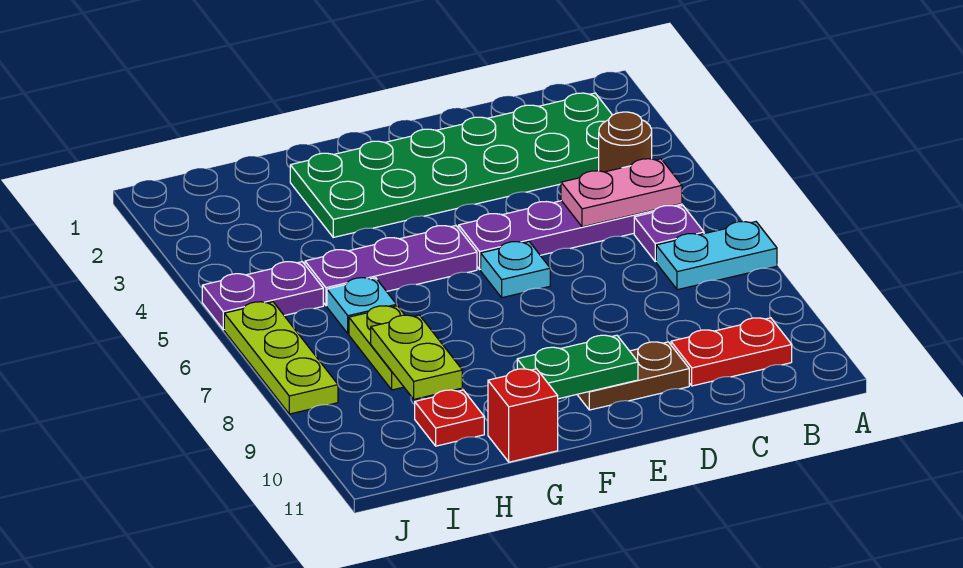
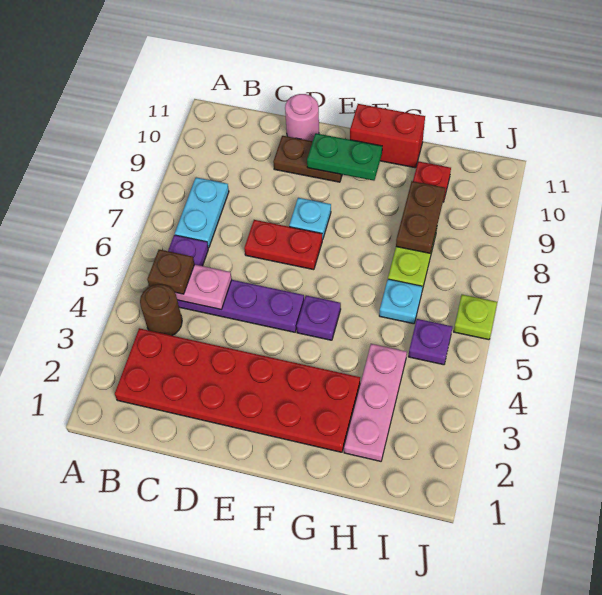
cyan plate A7:B7 level 1 -> cyan plate B7:B8 level 1
green plate B2:G3 level 1 -> red plate B2:G3 level 1
none -> brown plate B5 level 3
red plate B10:C10 level 1 -> red plate D7:E7 level 1
none -> pink round brick D11 level 1
cyan plate E6 level 1 -> cyan plate E8 level 1
purple plate F5:H5 level 1 -> purple plate F5 level 1
red brick G11 level 1 -> red brick F11:G11 level 1
none -> pink plate H2:H4 level 1
lime plate H8:H9 level 2 -> brown plate H8:H9 level 2
purple plate I5:J5 level 1 -> purple plate I5 level 1
lime plate J6:J8 level 1 -> lime plate J6 level 1

